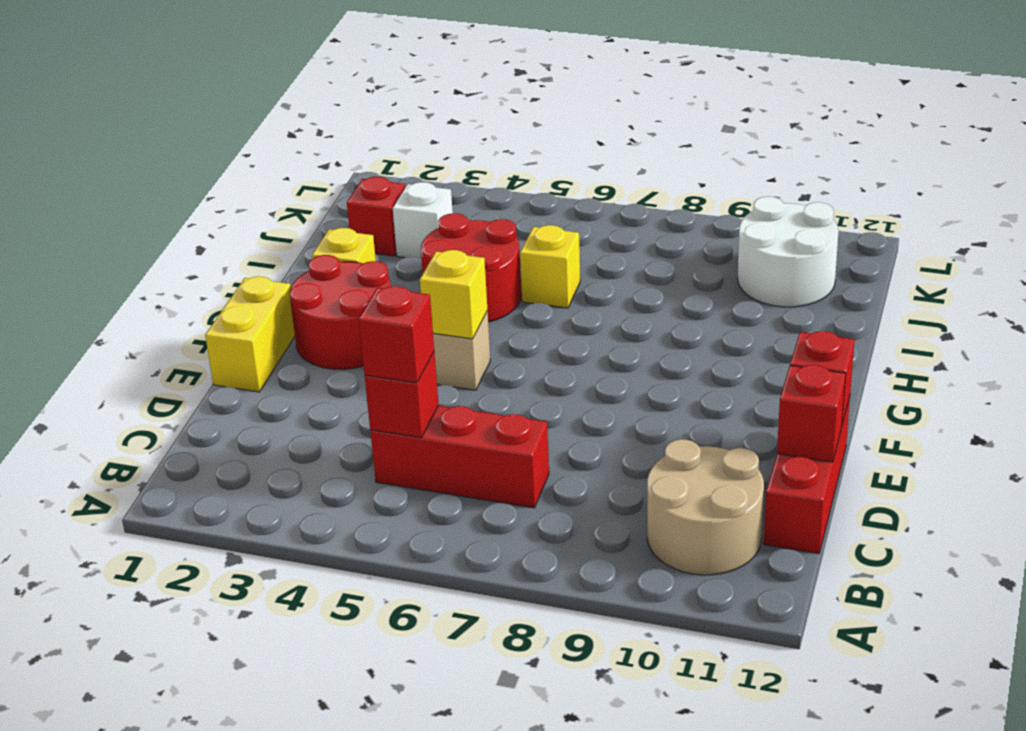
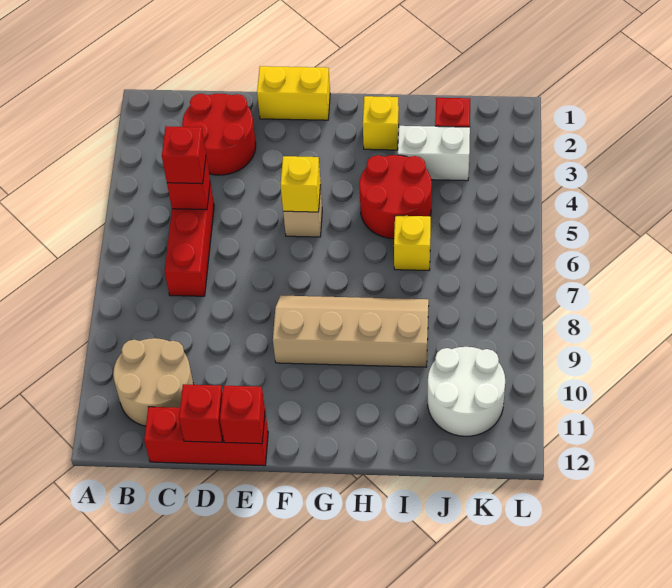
red round brick F2:G3 level 1 -> red round brick C2:D3 level 1
none -> tan slope F8:I9 level 1 top 9
white brick J3 level 1 -> white brick I3:J3 level 1

